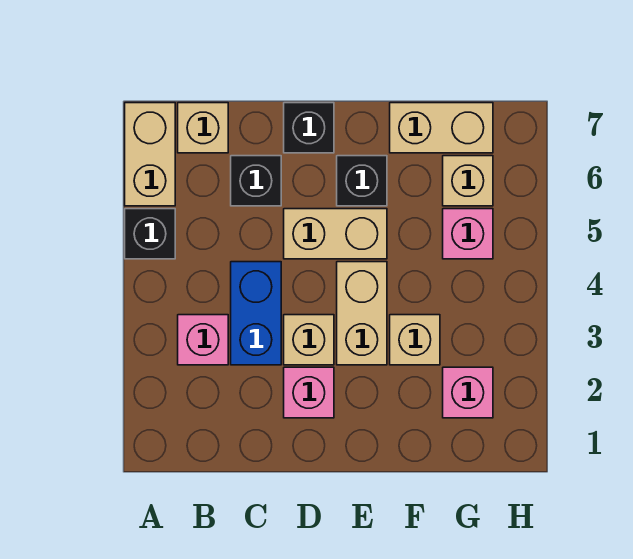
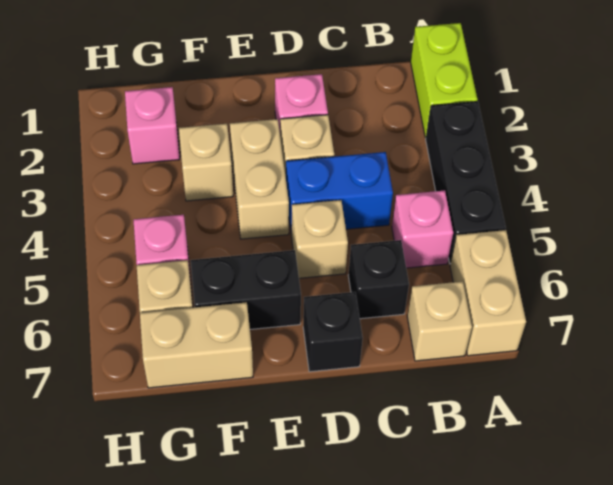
none -> lime brick A1:A2 level 1
black brick A5 level 1 -> black brick A3:A5 level 1
pink brick B3 level 1 -> pink brick B5 level 1
blue brick C3:C4 level 1 -> blue brick C4:D4 level 1
tan brick D5:E5 level 1 -> tan brick D5 level 1
black brick E6 level 1 -> black brick E6:F6 level 1

